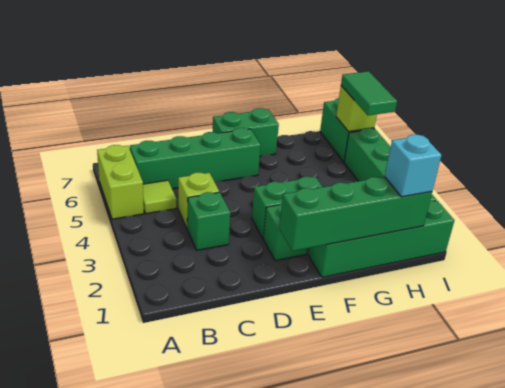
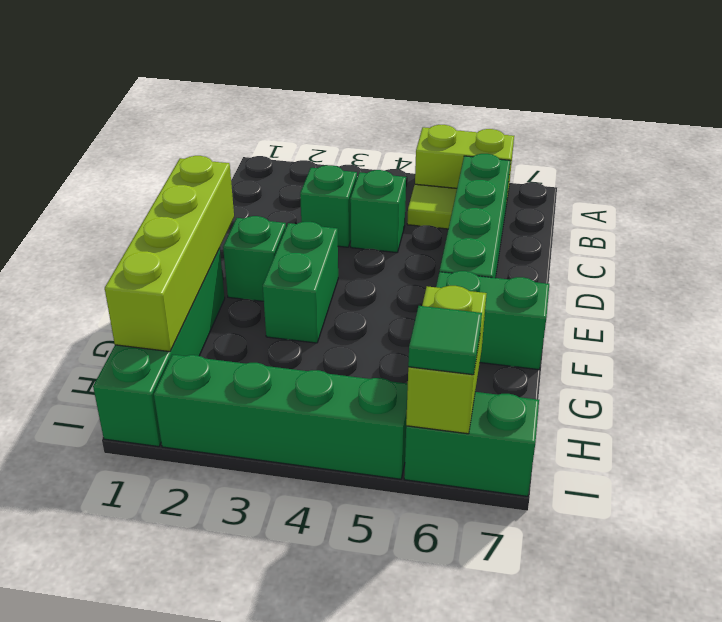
lime brick C4 level 1 -> green brick C4 level 1
green brick E1:H1 level 2 -> lime brick E1:H1 level 2
green brick E7:F7 level 1 -> green brick F6:F7 level 1
cyan brick H1 level 3 -> none
green tile I5:I6 level 3 -> green tile I6 level 3
lime brick I6 level 2 -> lime brick H6:I6 level 2

